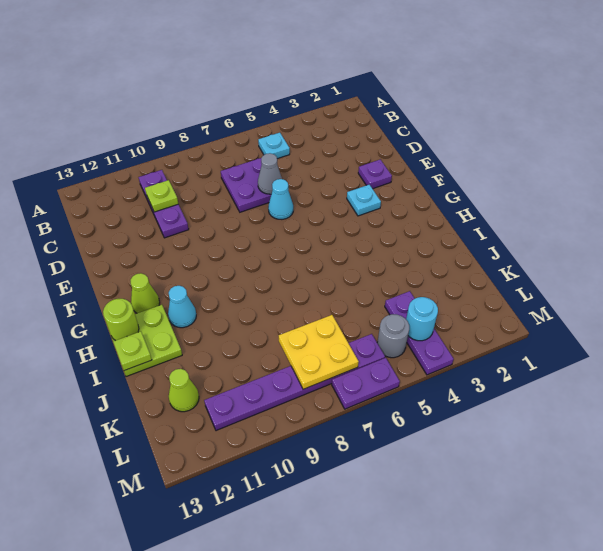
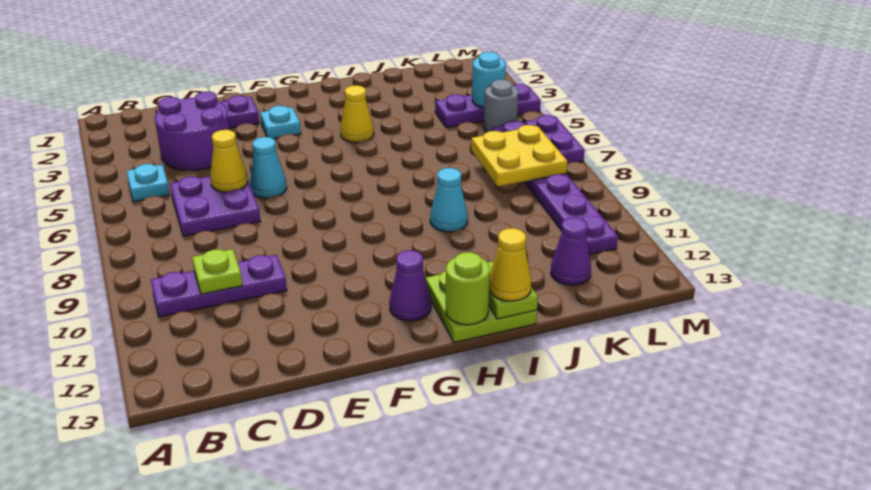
none -> purple round brick C3:D4 level 1
grey cone D6 level 2 -> yellow cone D6 level 2
lime cone G12 level 1 -> purple cone G12 level 1
none -> yellow cone H4 level 1
cyan cone H11 level 1 -> cyan cone I9 level 1
none -> yellow cone I13 level 3
lime cone K12 level 1 -> purple cone K12 level 1

